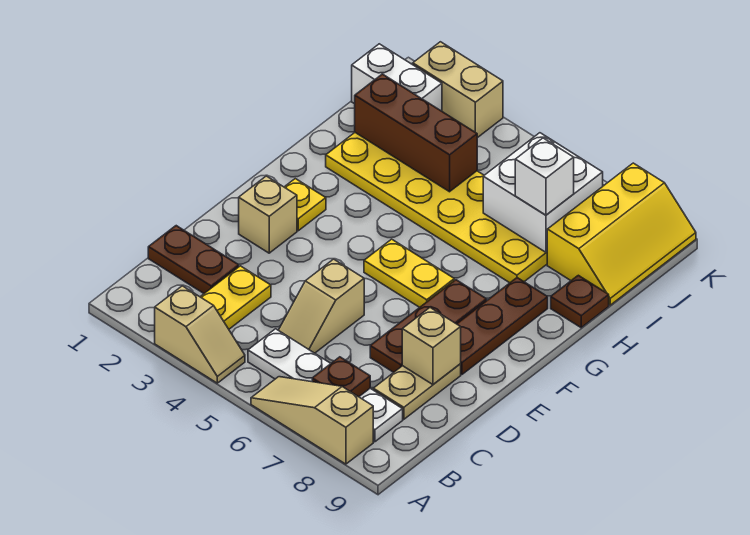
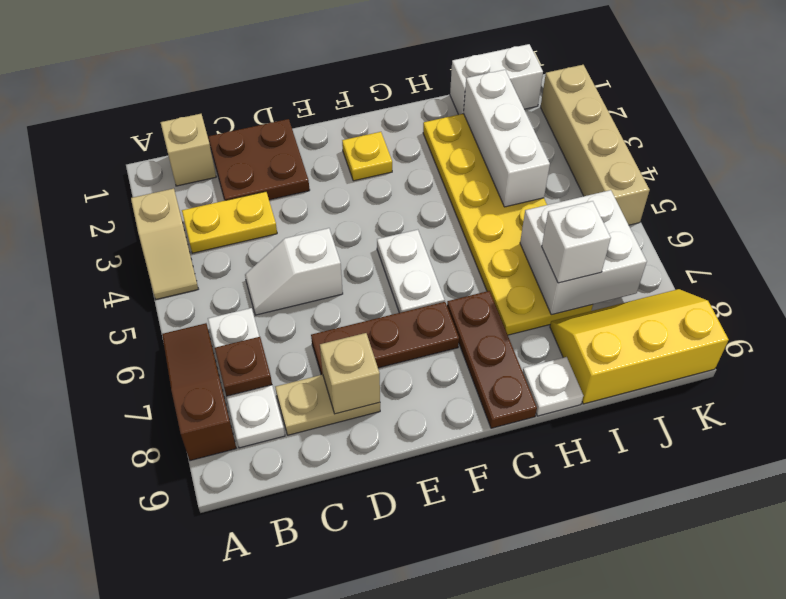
tan slope A6:A8 level 1 top 8 -> brown slope A6:A8 level 1 top 8
white plate B5:B8 level 1 -> white plate B6:B8 level 1
brown plate C1:C2 level 1 -> brown plate C1:D2 level 1
tan slope C5:D5 level 1 top D -> white slope C5:D5 level 1 top D
tan brick E2 level 1 -> tan brick B1 level 1
brown plate E8:G8 level 1 -> brown plate G7:G9 level 1
yellow plate F5:F6 level 1 -> white plate F5:F6 level 1
brown plate H9 level 1 -> white plate H9 level 1
brown brick I2:I4 level 2 -> white brick I2:I4 level 2
yellow slope I8:K9 level 1 top 8 -> yellow slope I8:K9 level 1 top 9
white brick J1:J2 level 1 -> white brick I1:J1 level 1
tan brick K2:K3 level 1 -> tan brick K2:K5 level 1

